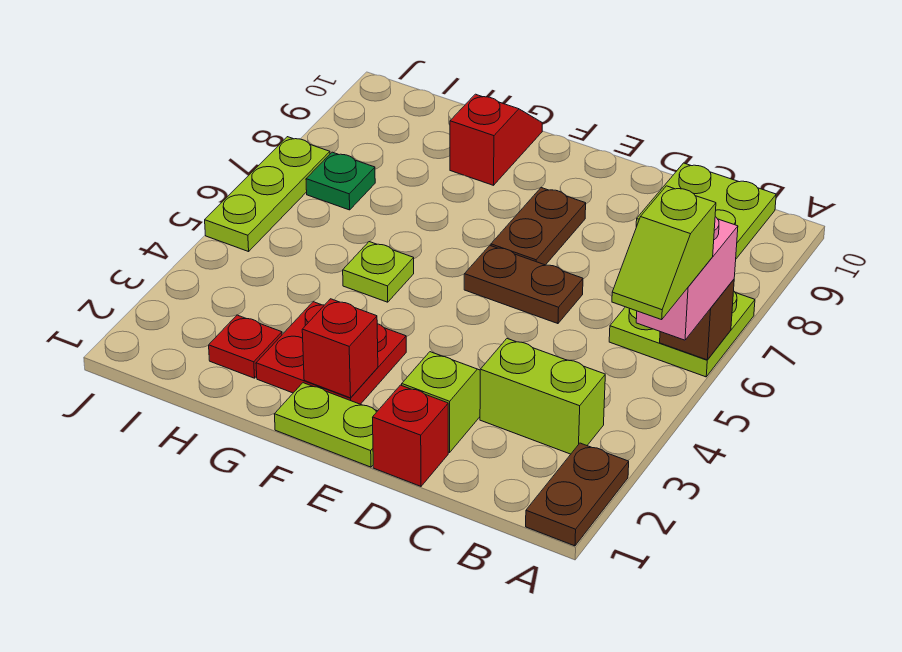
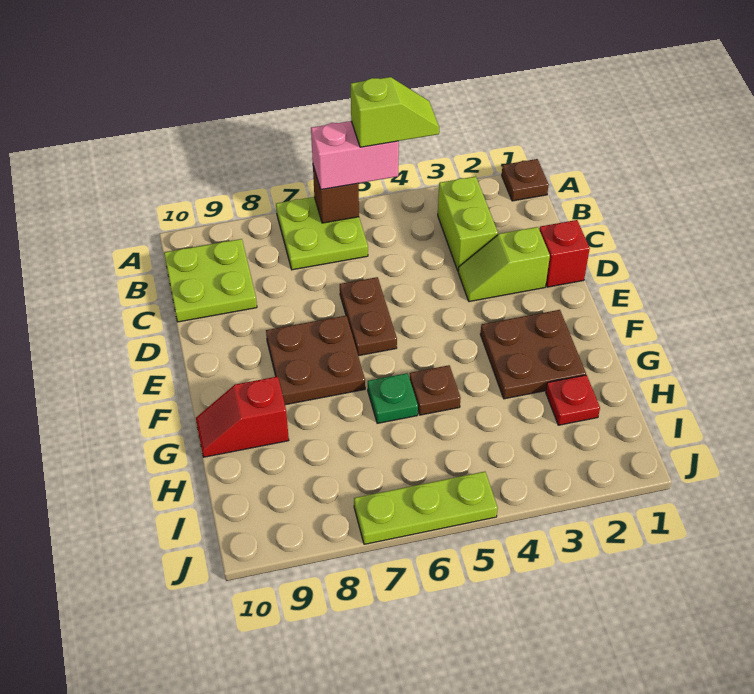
brown plate A1:A2 level 1 -> brown plate A1 level 1
lime plate E1:F1 level 1 -> none
brown plate E7:E8 level 1 -> brown plate E7:F8 level 1
red plate F2:G3 level 1 -> brown plate F2:G3 level 1
red brick F2 level 2 -> none
lime plate G5 level 1 -> brown plate G5 level 1
green plate I7 level 1 -> green plate G6 level 1

